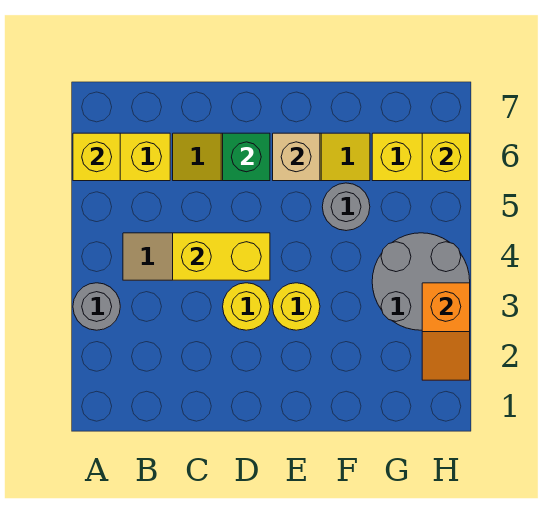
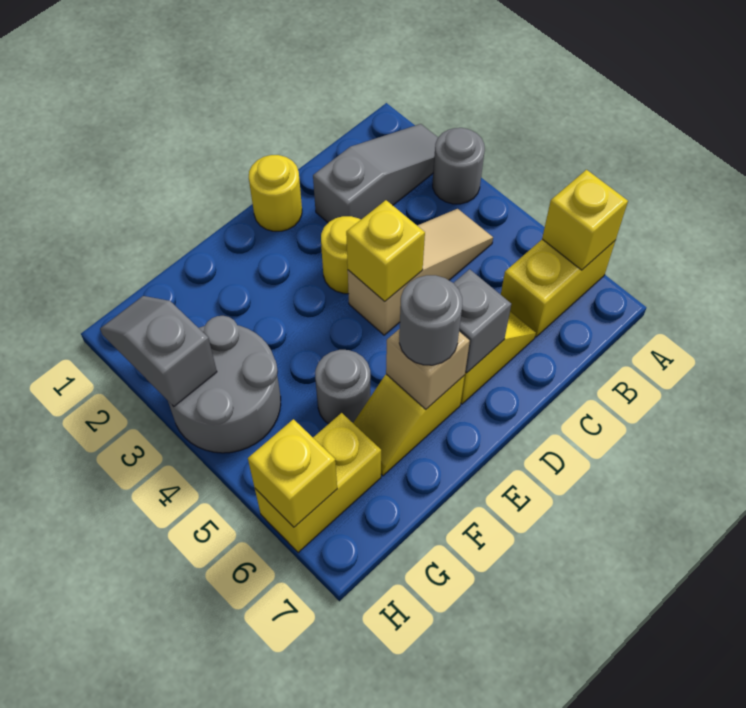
none -> grey slope A2:C2 level 1 top C
yellow brick C4:D4 level 2 -> yellow brick D4 level 2
green brick D6 level 2 -> grey brick D6 level 2
yellow round brick E3 level 1 -> yellow round brick D1 level 1
none -> grey round brick E6 level 3
orange slope H2:H3 level 2 top 3 -> grey slope H2:H3 level 2 top 3

